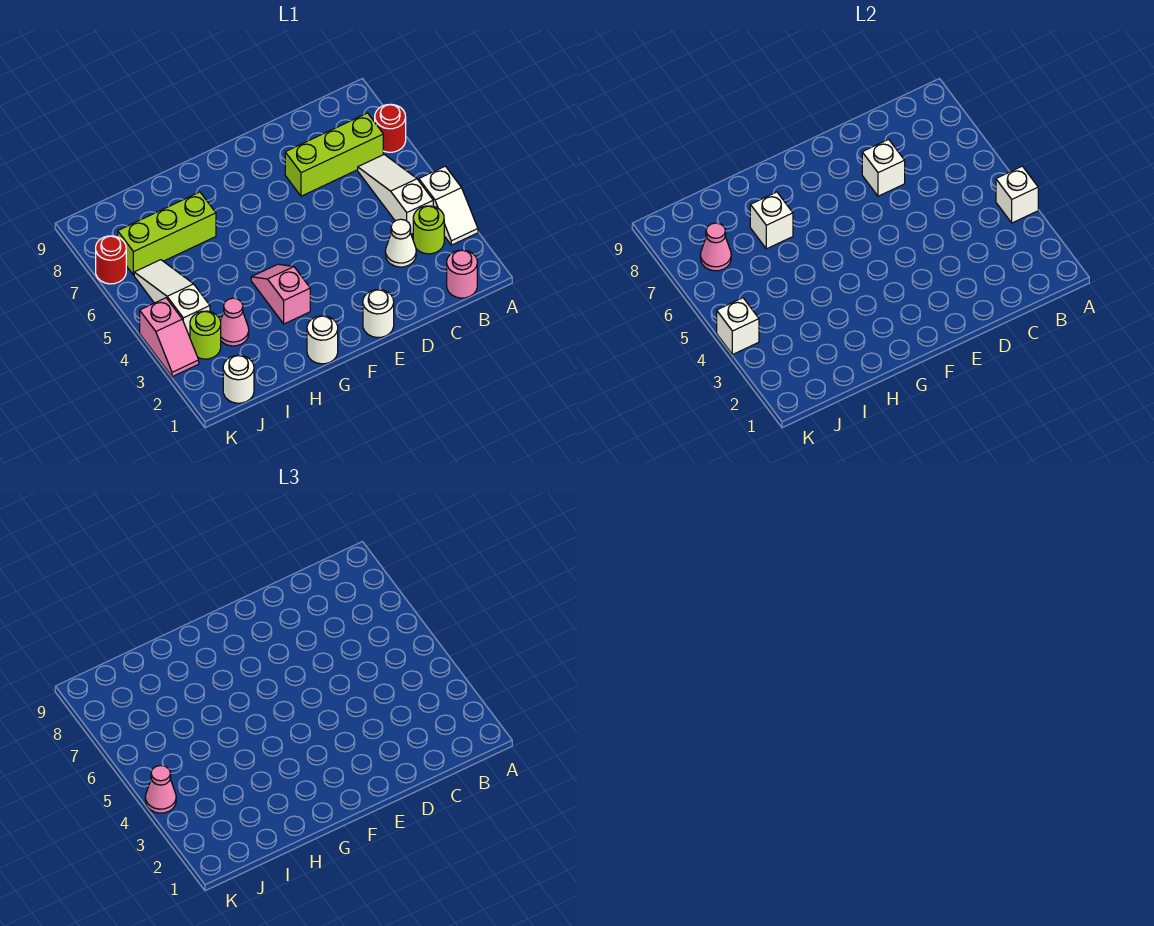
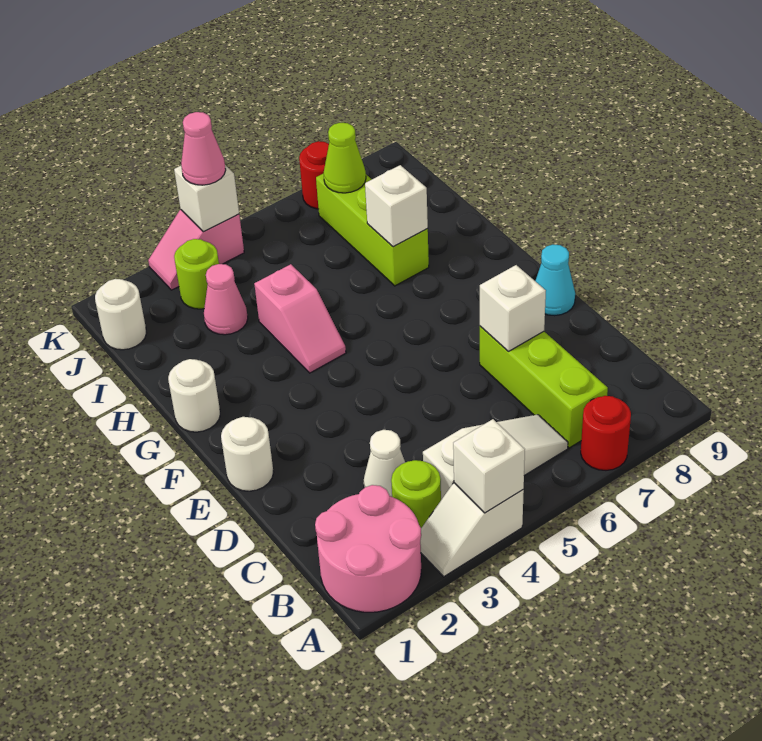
pink round brick B1 level 1 -> pink round brick A1:B2 level 1
none -> cyan cone E9 level 1
pink slope G3:G4 level 1 top 3 -> pink slope G4:H4 level 1 top H
white slope J4:J6 level 1 top 4 -> none
pink cone J7 level 2 -> lime cone J7 level 2

